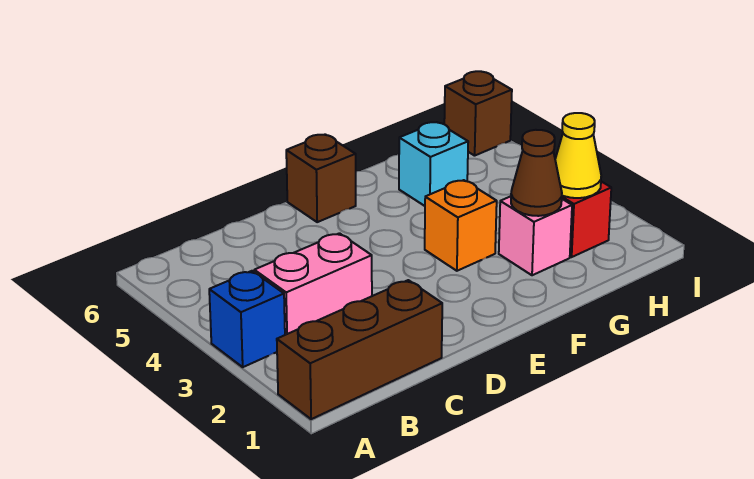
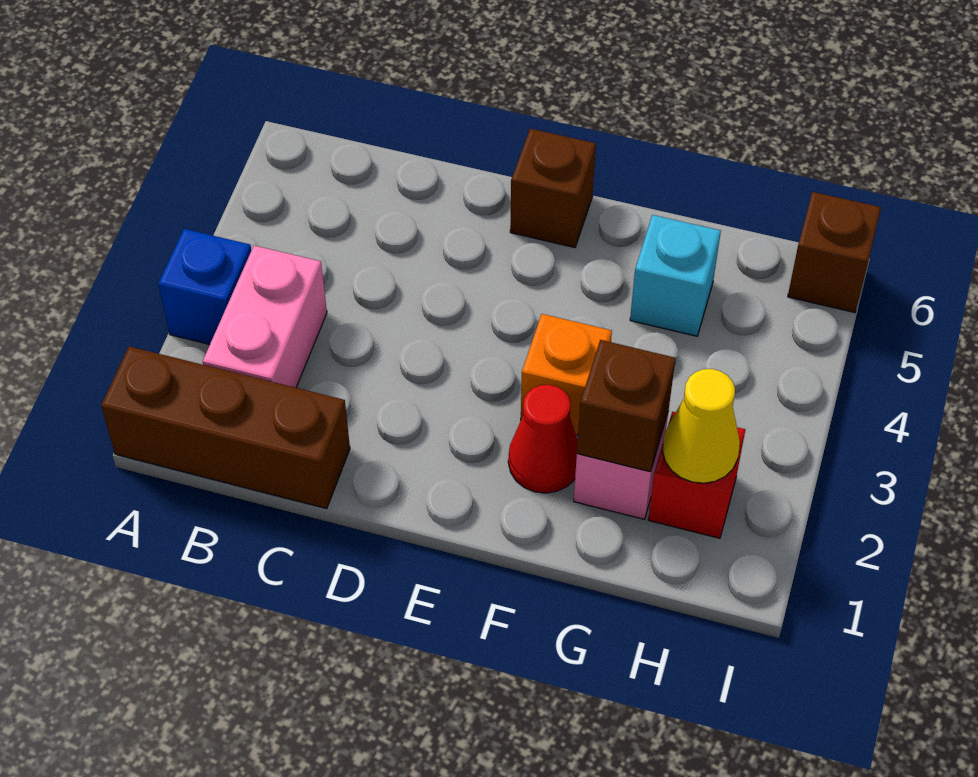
pink brick B3:C3 level 1 -> pink brick B2:B3 level 1
none -> red cone F2 level 1
brown cone G2 level 2 -> brown brick G2 level 2

